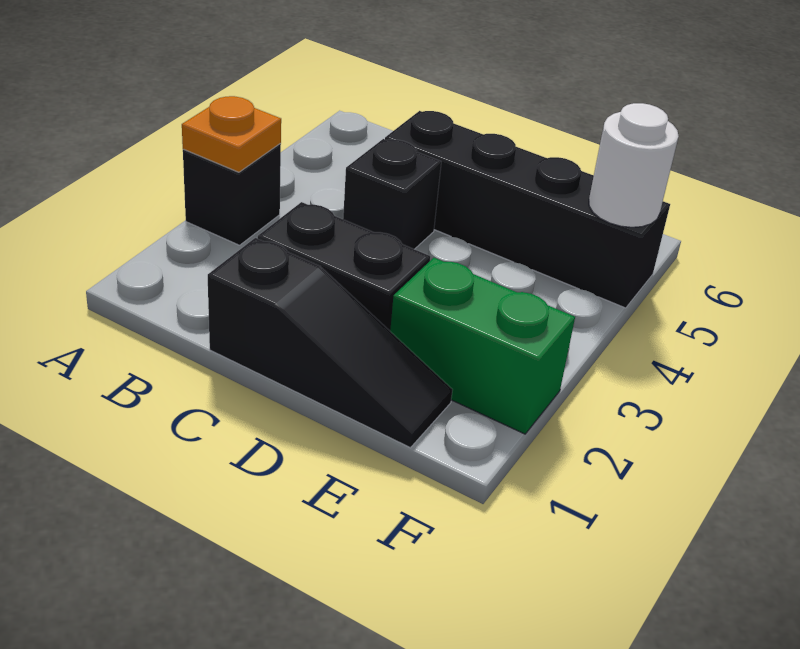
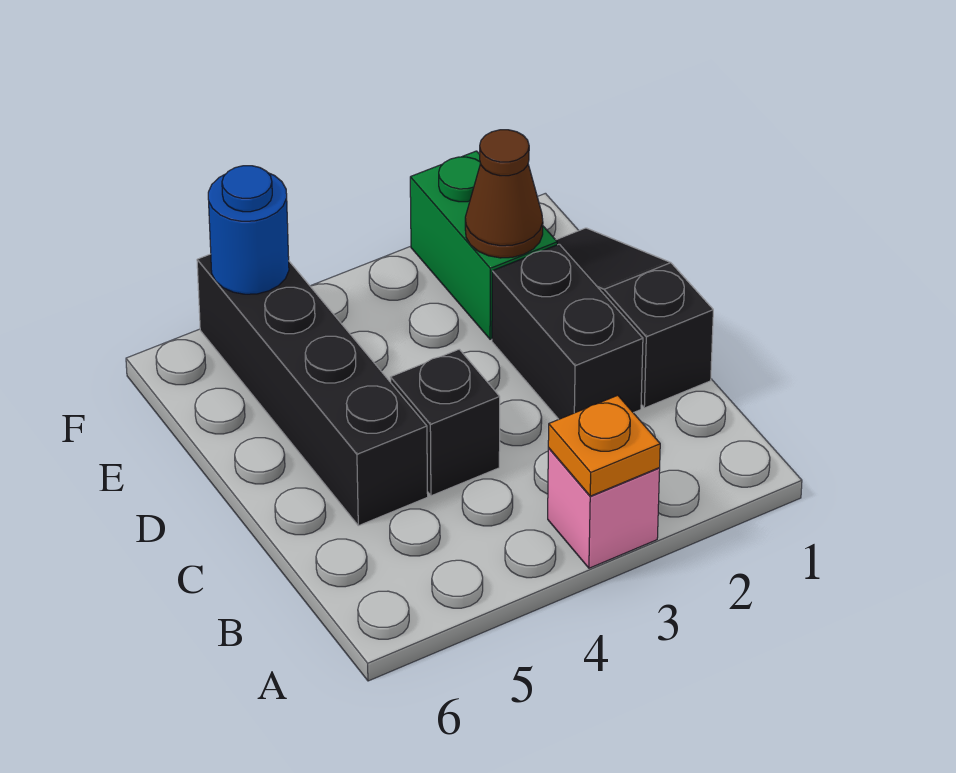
black brick A3 level 1 -> pink brick A3 level 1
none -> brown cone E2 level 2
white round brick F5 level 2 -> blue round brick F5 level 2

